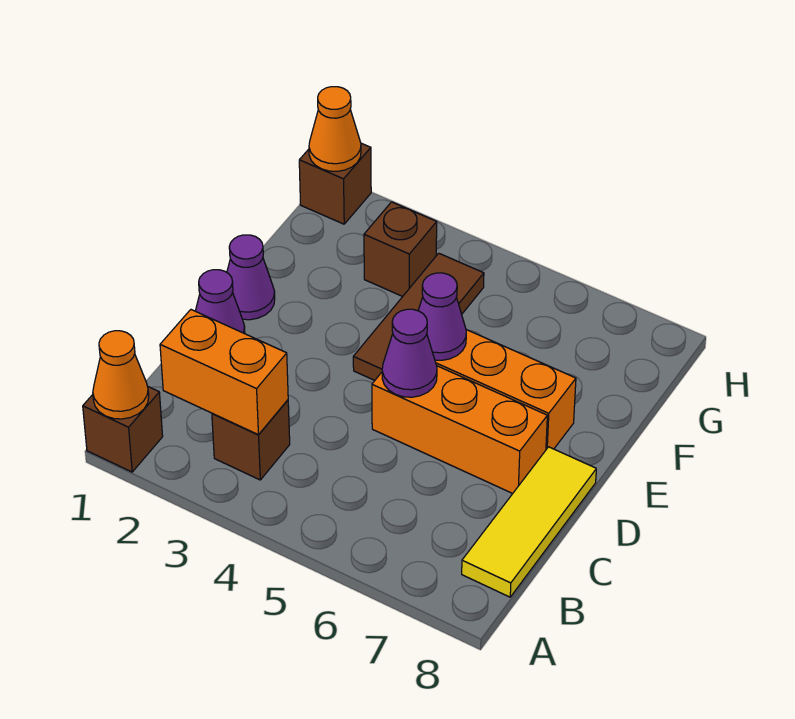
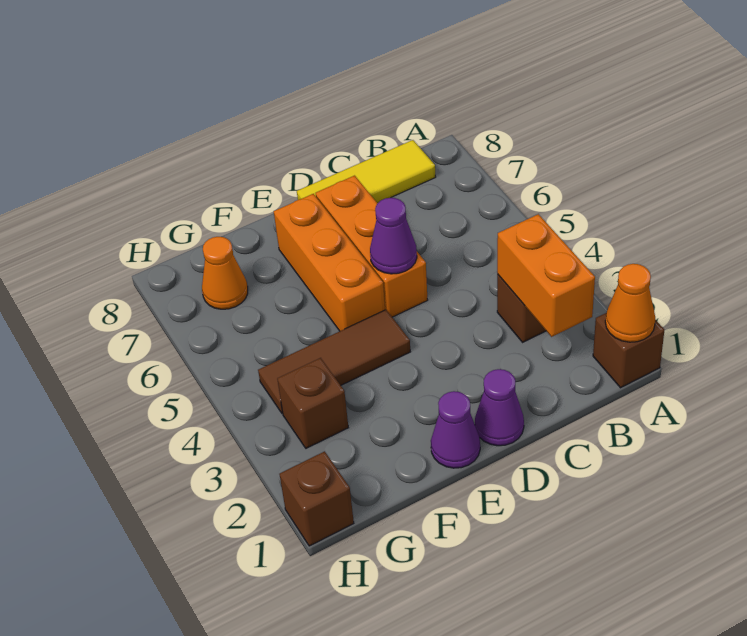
purple cone E5 level 2 -> none
orange cone H1 level 2 -> orange cone G7 level 1

